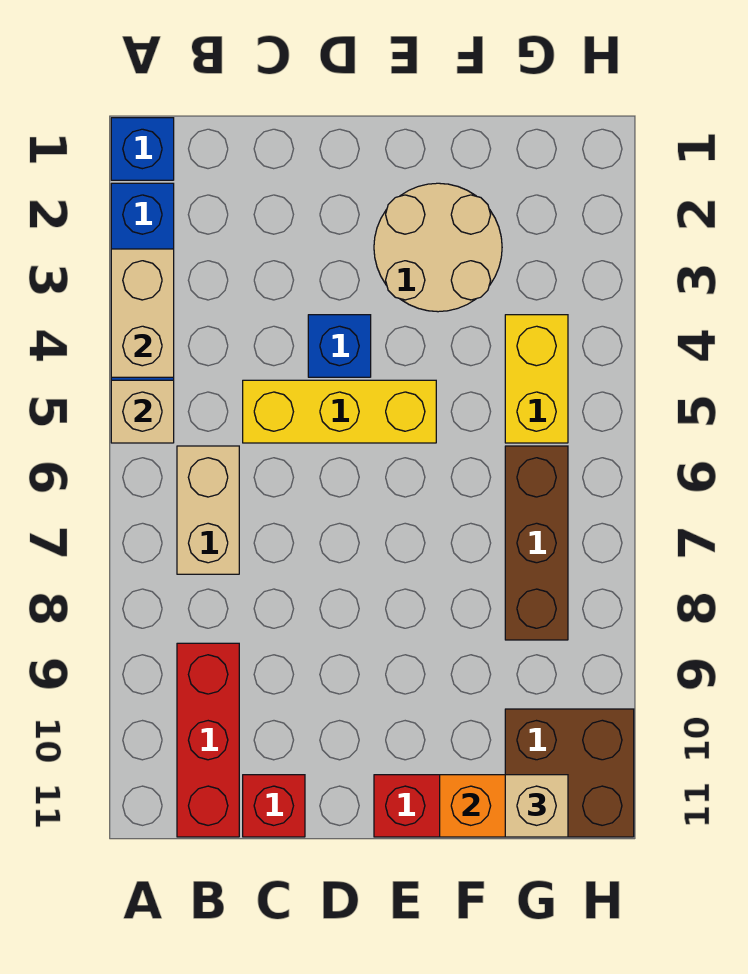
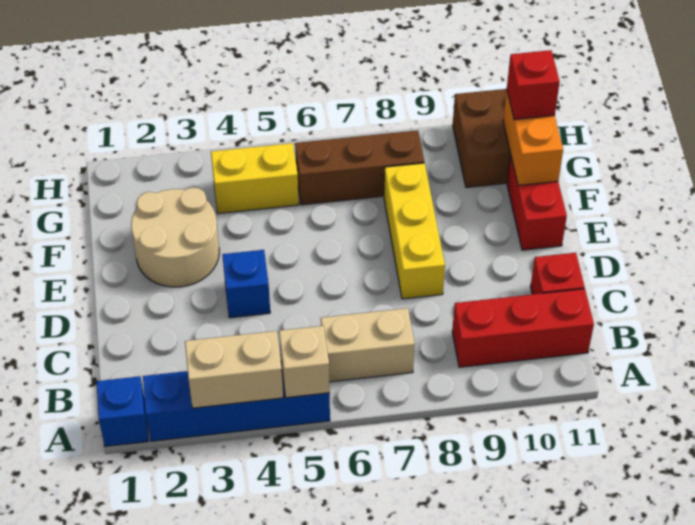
yellow brick C5:E5 level 1 -> yellow brick D8:F8 level 1
tan brick G11 level 3 -> red brick G11 level 3

